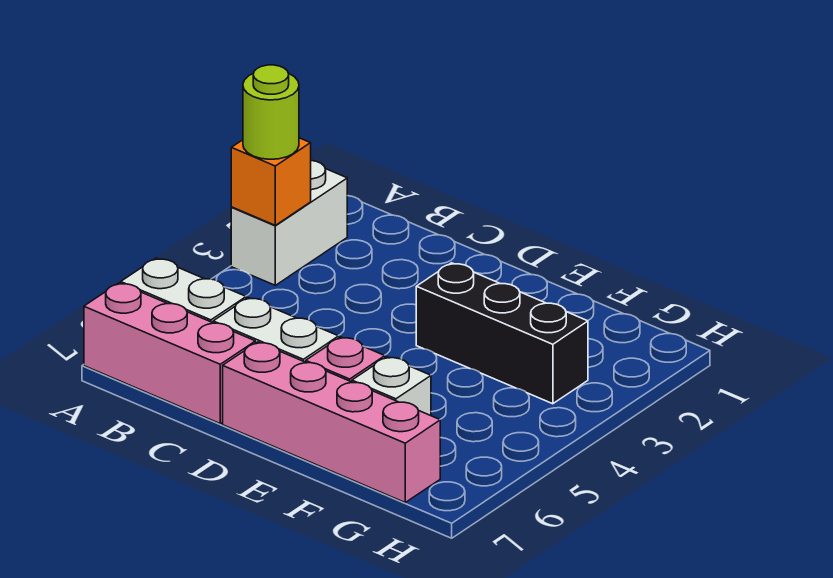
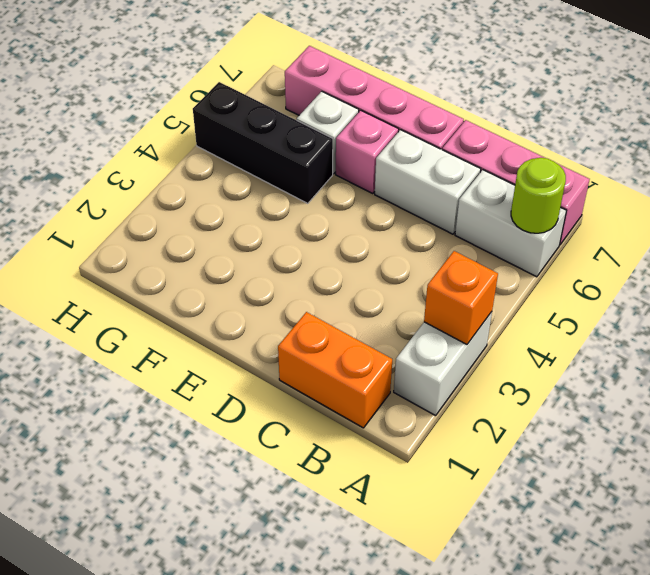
lime round brick A3 level 3 -> lime round brick A6 level 2
none -> orange brick B1:C1 level 1
black brick E3:G3 level 1 -> black brick F5:H5 level 1

